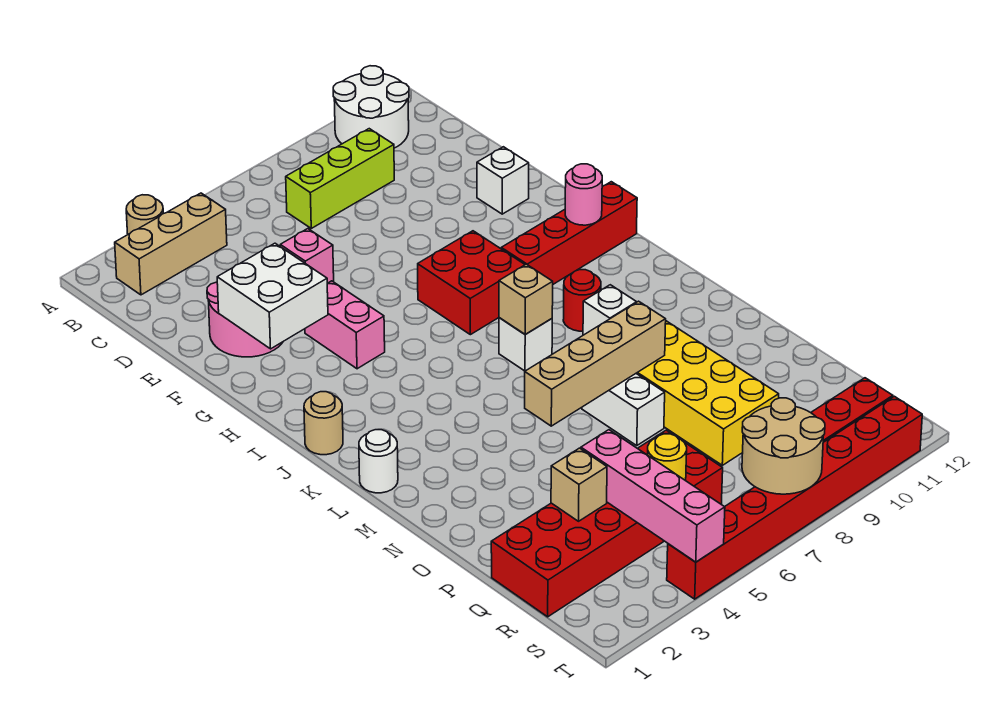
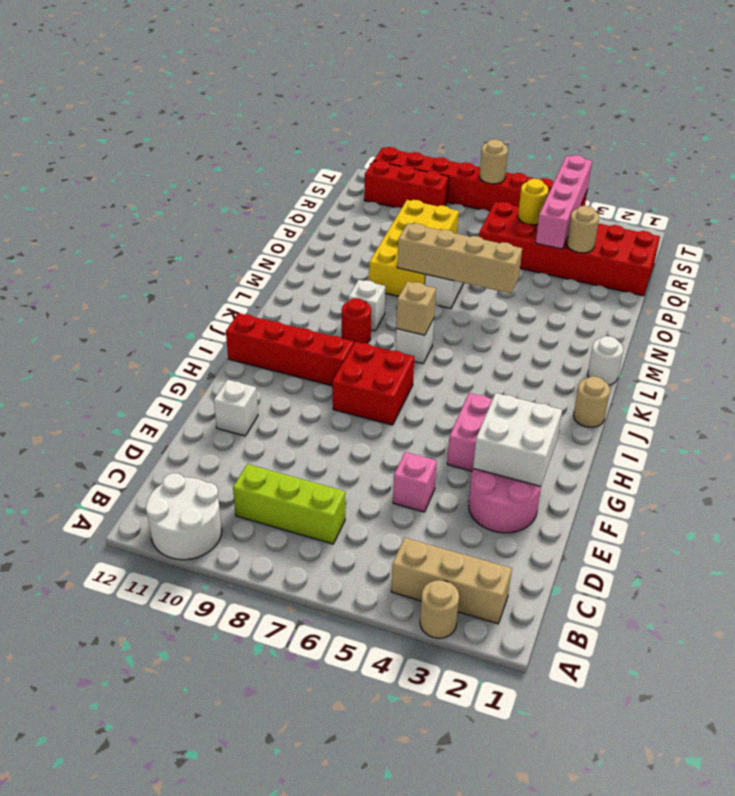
pink round brick I11 level 2 -> none
tan brick Q3 level 2 -> tan round brick Q3 level 2
tan round brick S7:T8 level 2 -> tan round brick T7 level 2

